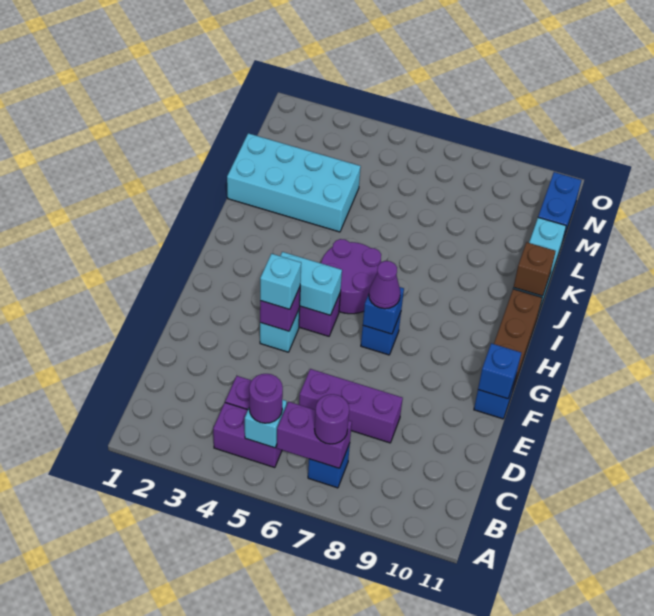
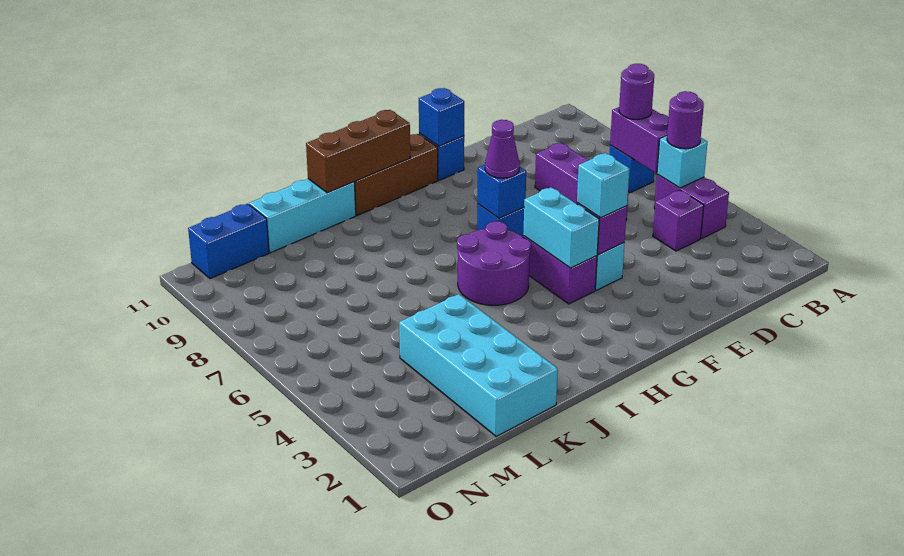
brown brick J11 level 2 -> brown brick H11:J11 level 2

